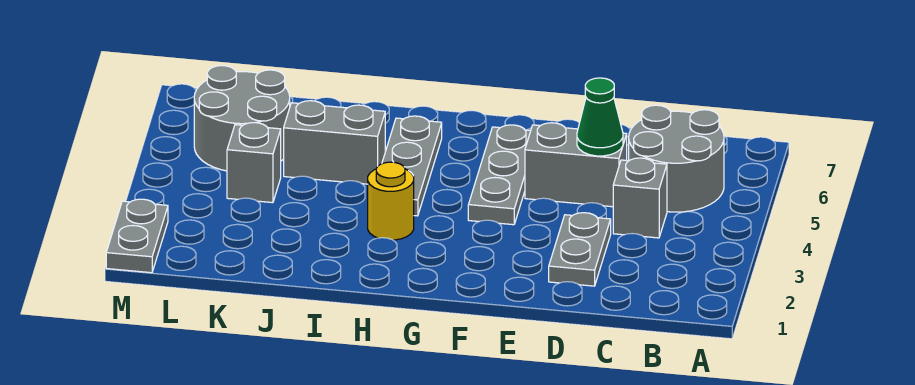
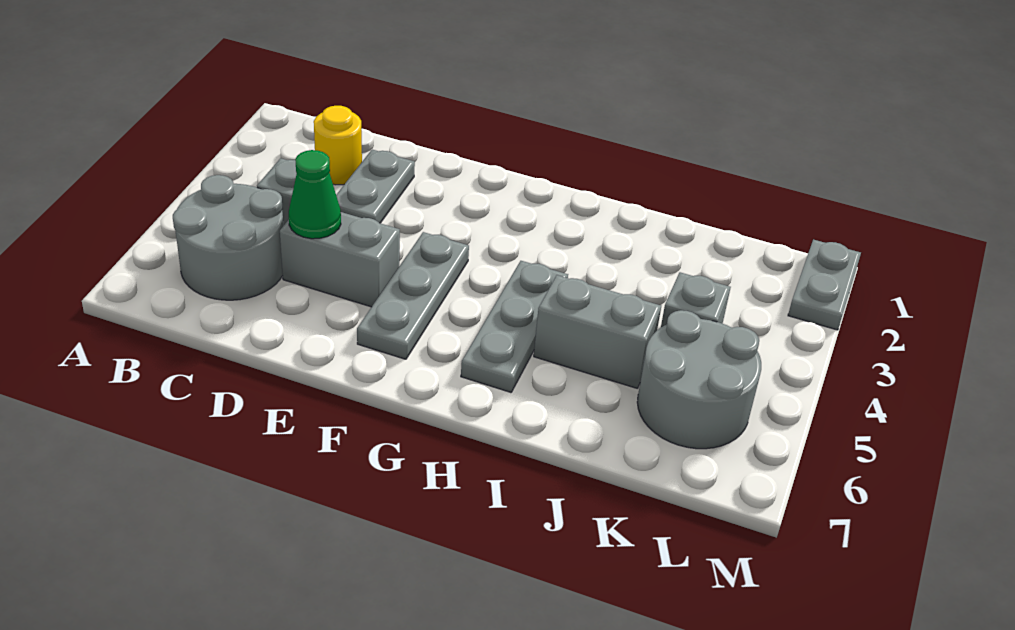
yellow round brick H3 level 1 -> yellow round brick C2 level 1

